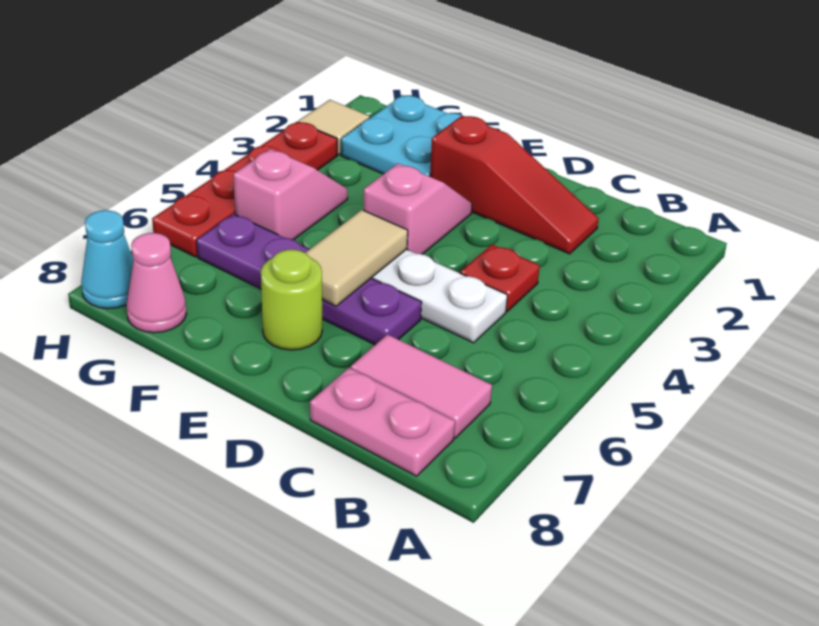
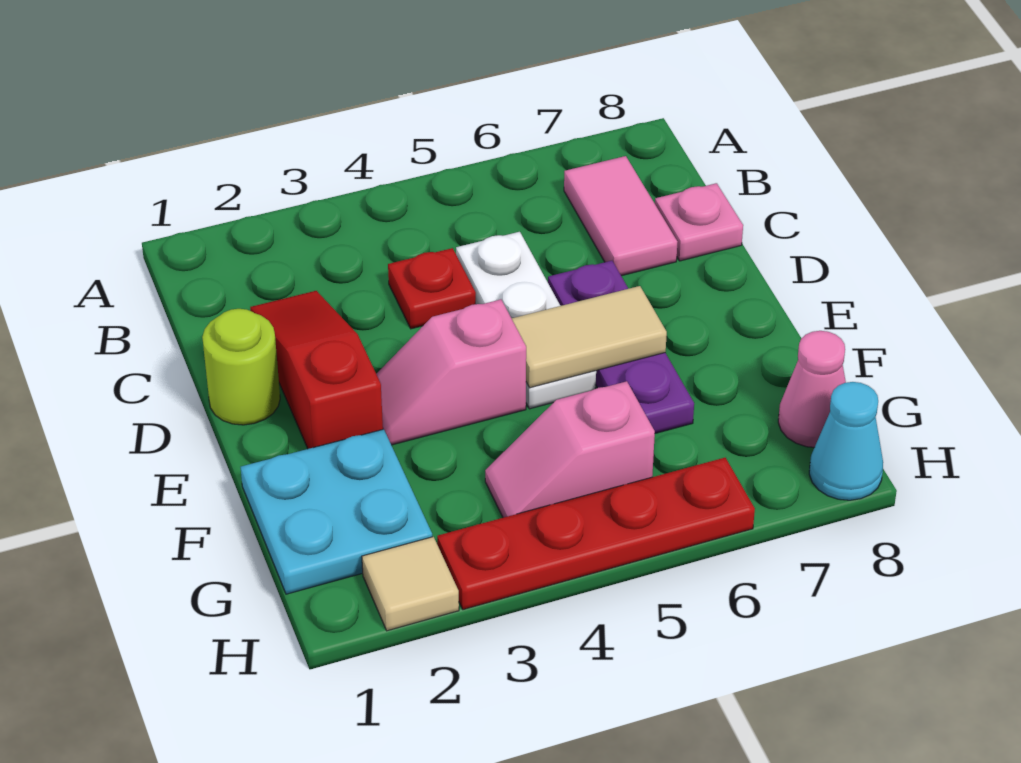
pink plate B8:C8 level 1 -> pink plate C8 level 1
purple plate D6:G6 level 1 -> purple plate D6:F6 level 1
lime round brick E7 level 1 -> lime round brick D1 level 1

